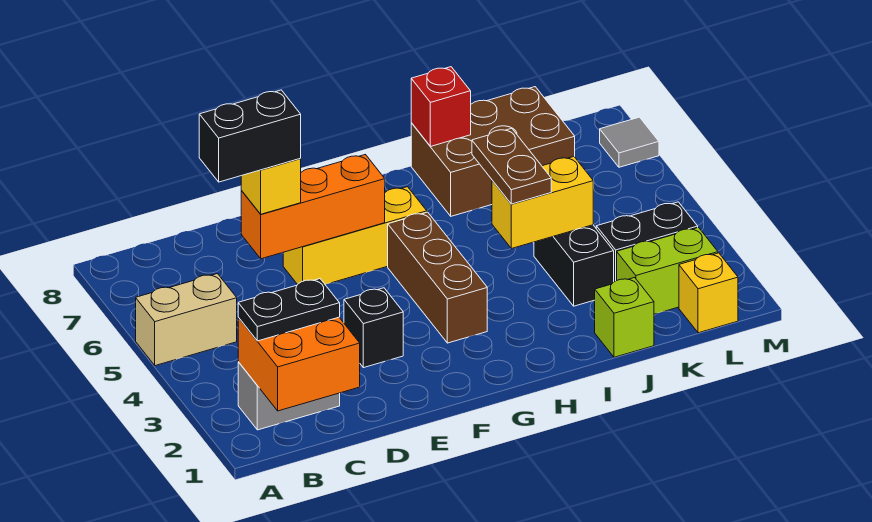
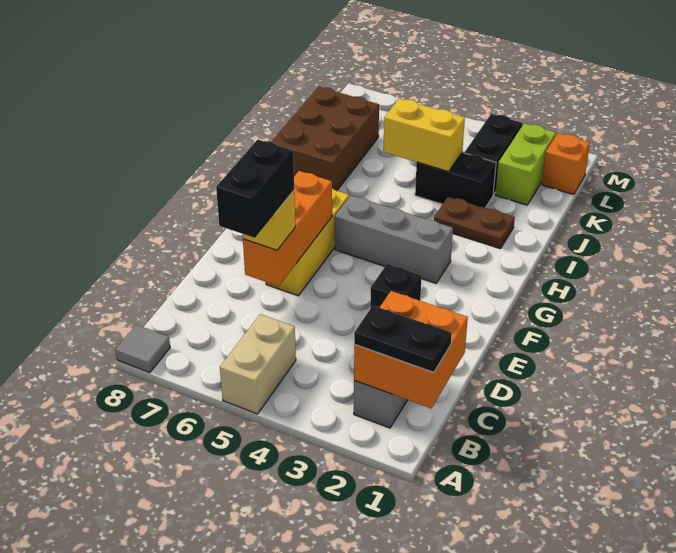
black plate B2:C2 level 3 -> black plate B1:B2 level 3
brown brick G3:G5 level 1 -> grey brick G3:G5 level 1
yellow brick I4:J4 level 2 -> yellow brick J4:J5 level 2
brown plate I4:I5 level 3 -> brown plate I2:I3 level 1
red brick I8 level 2 -> none
lime brick J1 level 1 -> none
yellow brick L1 level 1 -> orange brick L1 level 1
grey tile M7 level 1 -> grey tile A8 level 1

